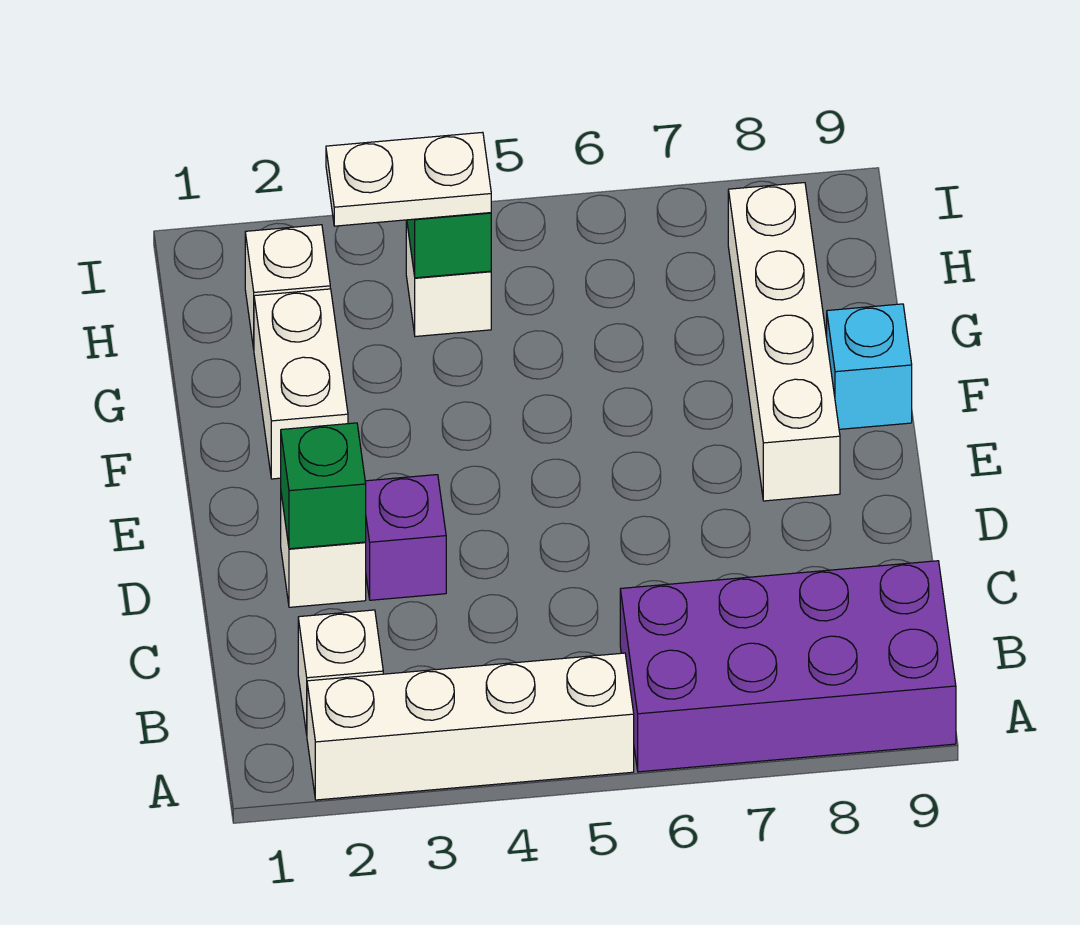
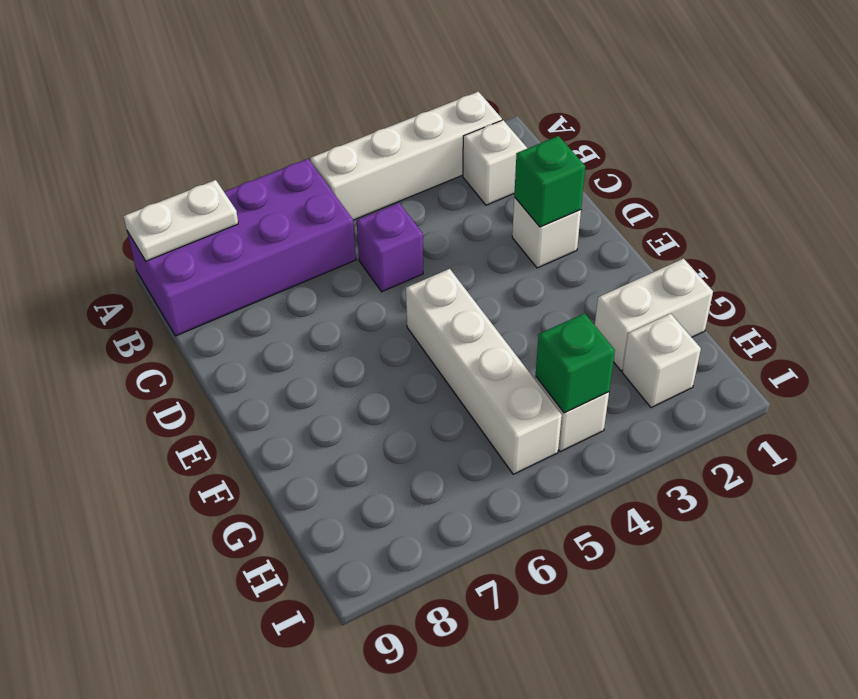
purple brick D3 level 1 -> purple brick C5 level 1
white brick E8:H8 level 1 -> white brick E5:H5 level 1
white brick F2:G2 level 1 -> white brick G1:G2 level 1
cyan brick F9 level 1 -> none
white plate H3:H4 level 3 -> white plate A8:A9 level 2

